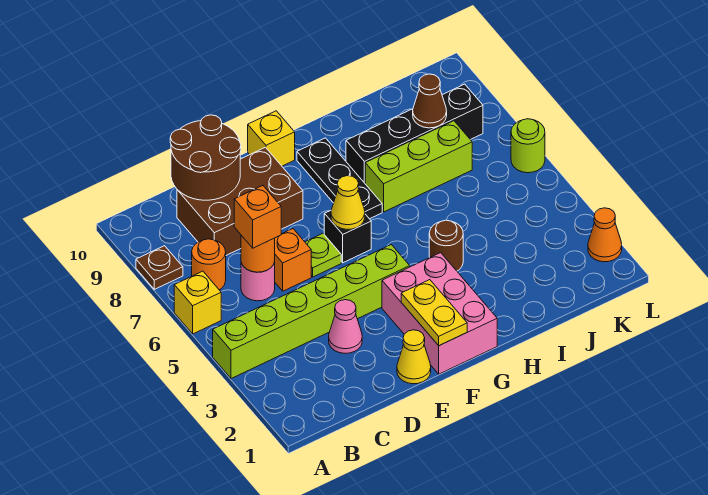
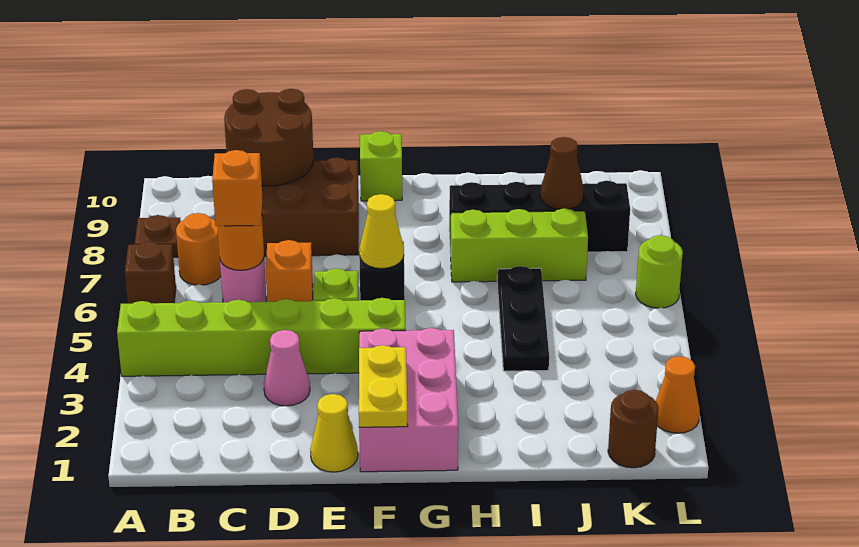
yellow brick A6 level 1 -> brown brick A6 level 1
yellow brick F10 level 1 -> lime brick F10 level 1
black plate G7:G9 level 1 -> black plate I4:I6 level 1
brown round brick H4 level 1 -> brown round brick K1 level 1

